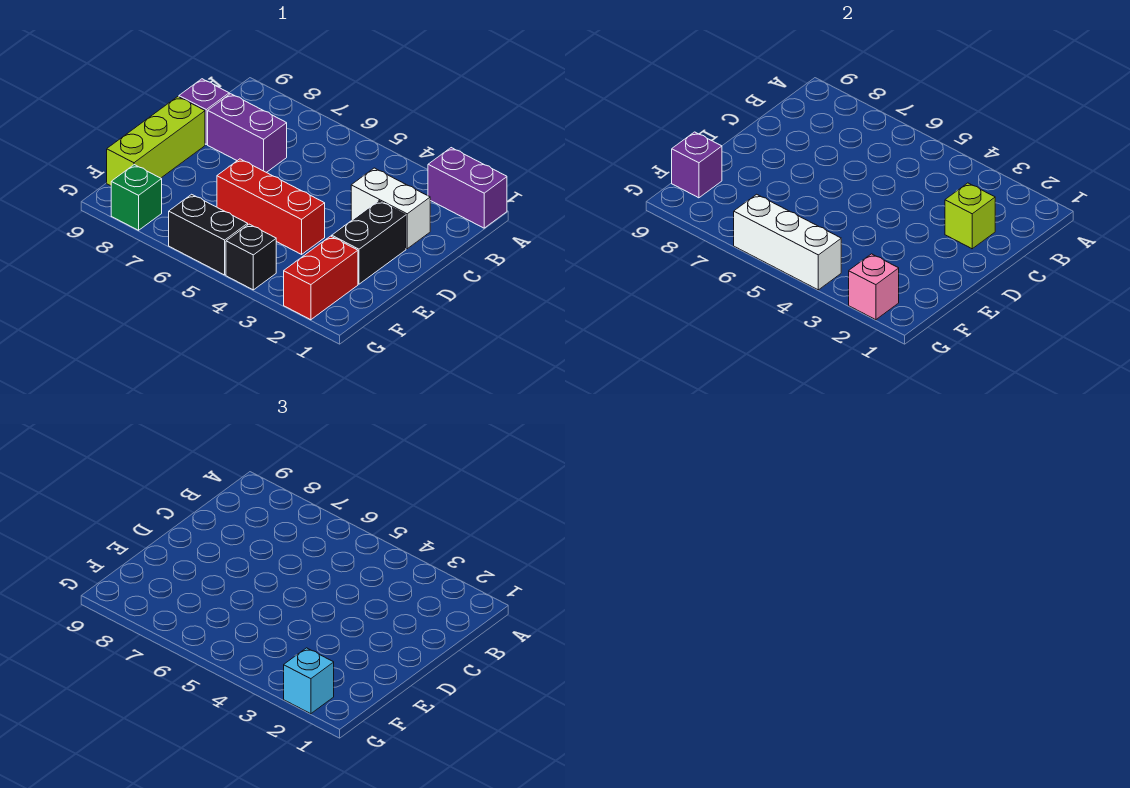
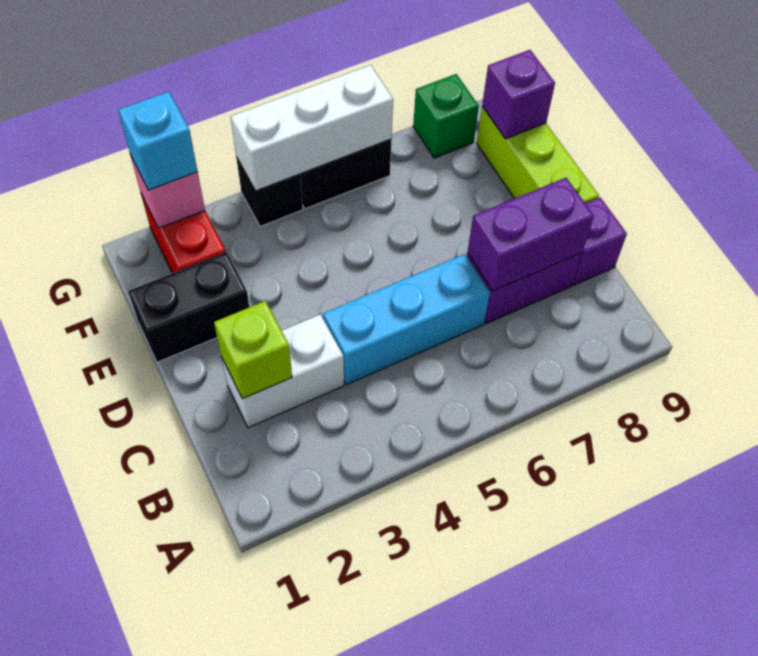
purple brick A1:A2 level 1 -> purple brick C7:C8 level 2
none -> cyan brick C4:C6 level 1
black brick D2:E2 level 1 -> black brick E1:E2 level 1
red brick E4:E6 level 1 -> none

